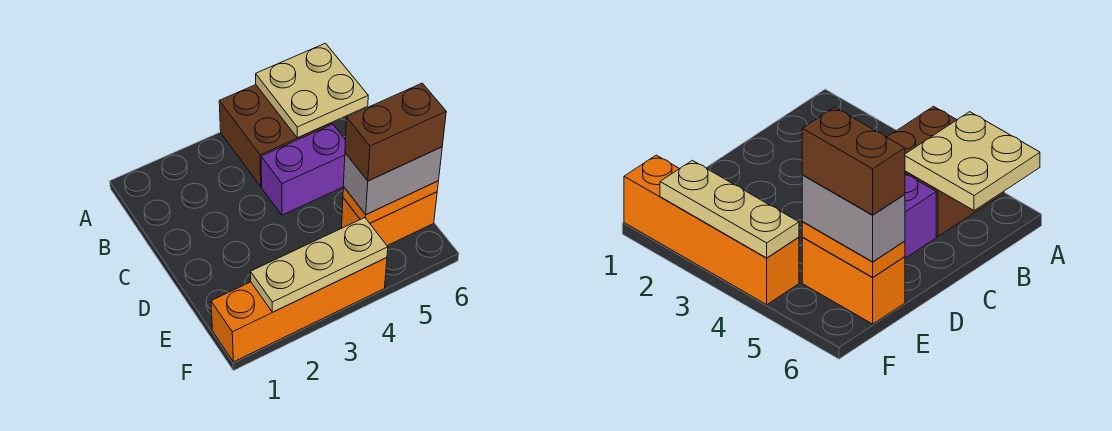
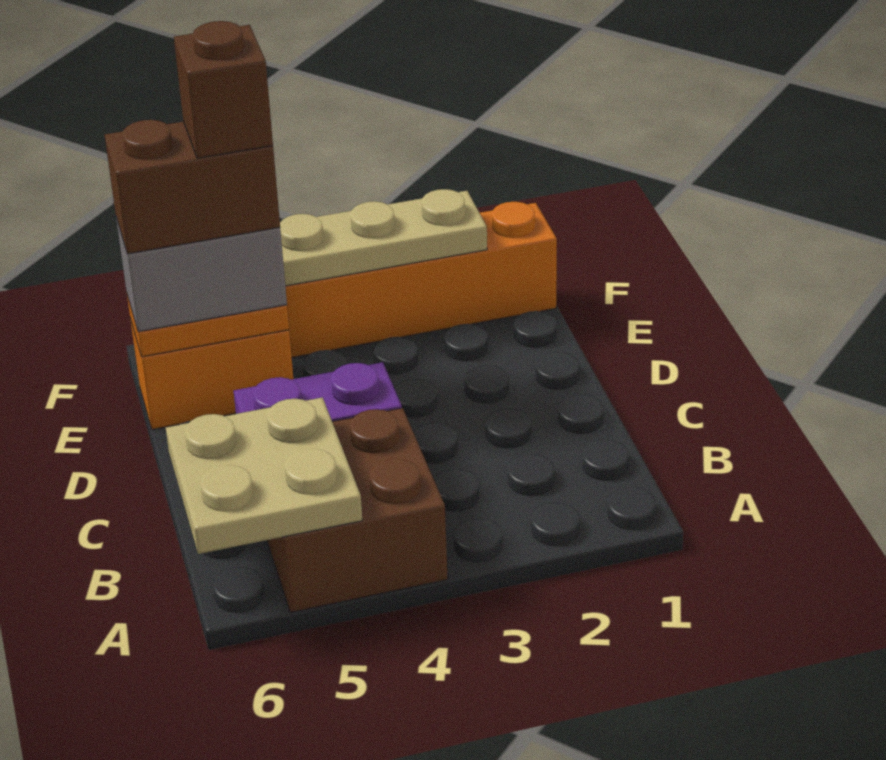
none -> brown brick E5 level 5

